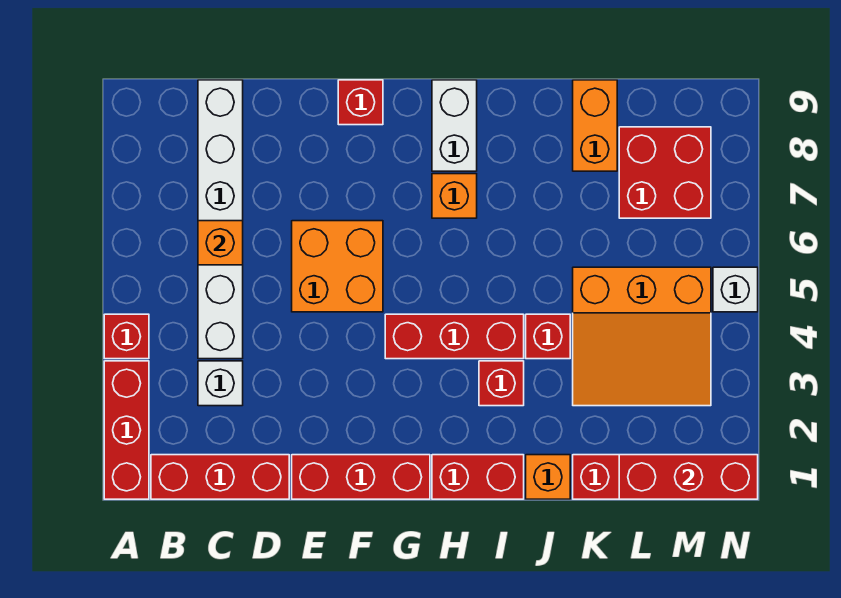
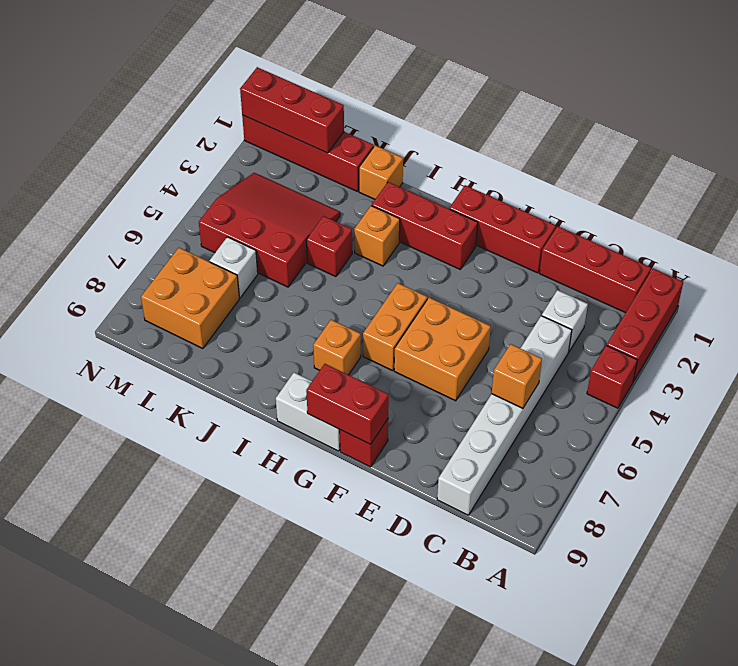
red brick G4:I4 level 1 -> red brick G2:I2 level 1
red brick H1:I1 level 1 -> red brick F9:G9 level 2
white brick H8:H9 level 1 -> white brick G9:H9 level 1
red brick I3 level 1 -> orange brick I3 level 1
orange slope K3:M5 level 1 top 5 -> red slope K3:M5 level 1 top 5
orange brick K8:K9 level 1 -> orange brick G5:G6 level 1
red brick L7:M8 level 1 -> orange brick L7:M8 level 1
white brick N5 level 1 -> white brick L6 level 1

